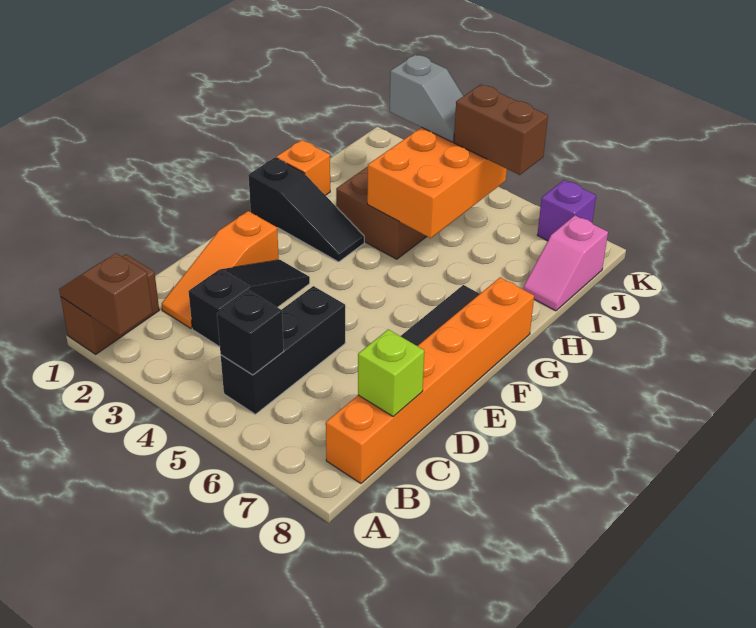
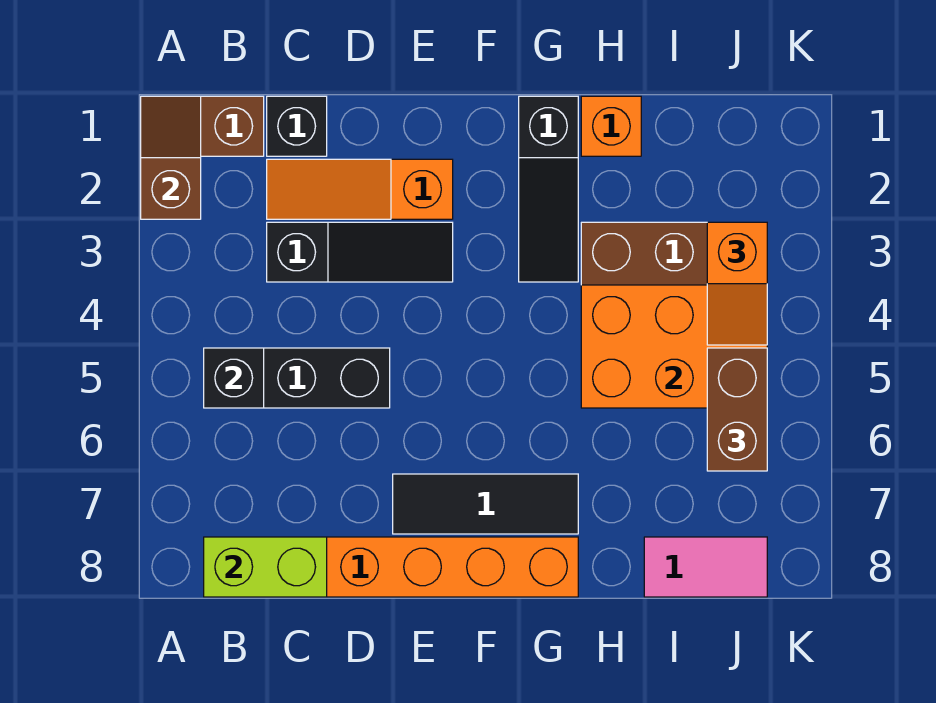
none -> black brick C1 level 1
lime brick C8 level 2 -> lime brick B8:C8 level 2
pink slope I8:J8 level 1 top J -> pink tile I8:J8 level 1
grey slope J3:J4 level 3 top 3 -> orange slope J3:J4 level 3 top 3
purple brick K7 level 1 -> none

